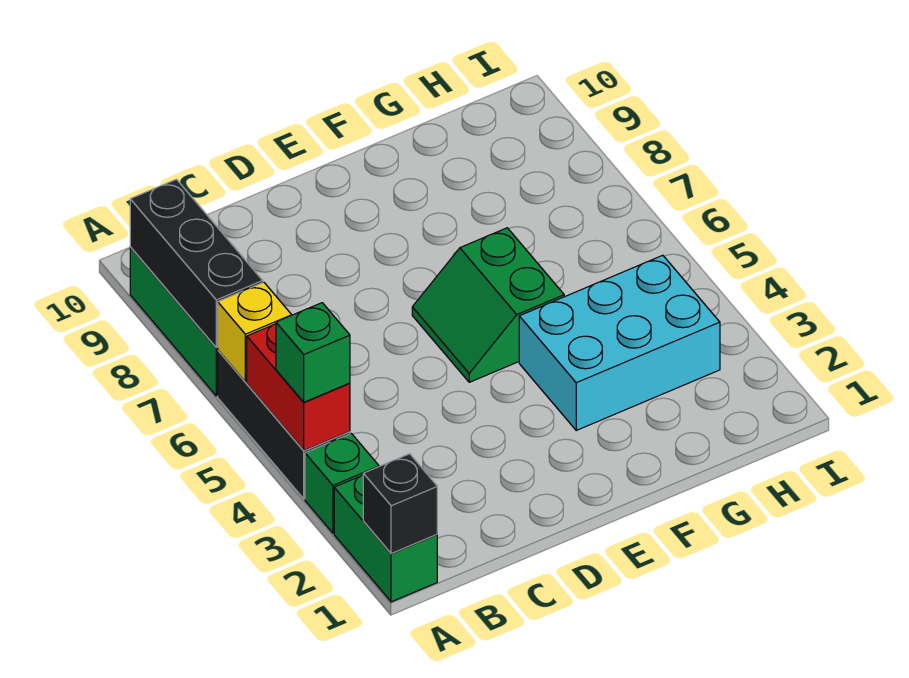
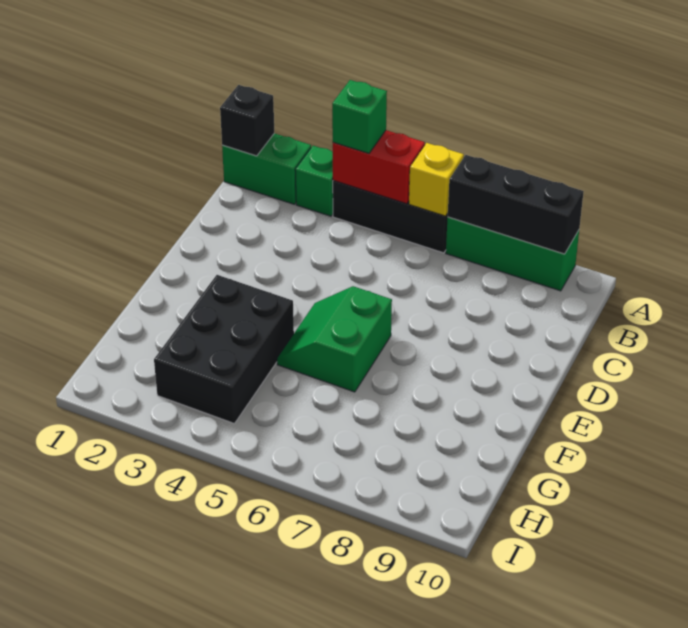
green slope E5:F6 level 1 top F -> green slope E5:F6 level 1 top 6
cyan brick F3:H4 level 1 -> black brick F3:H4 level 1

